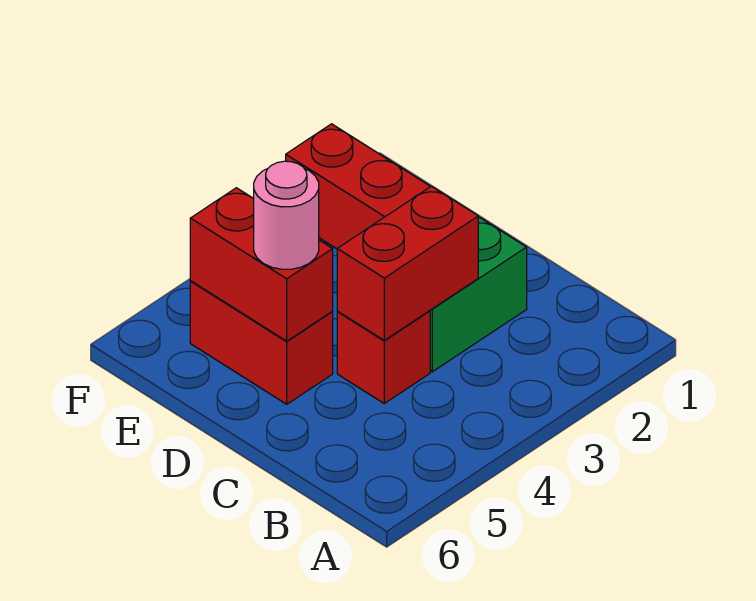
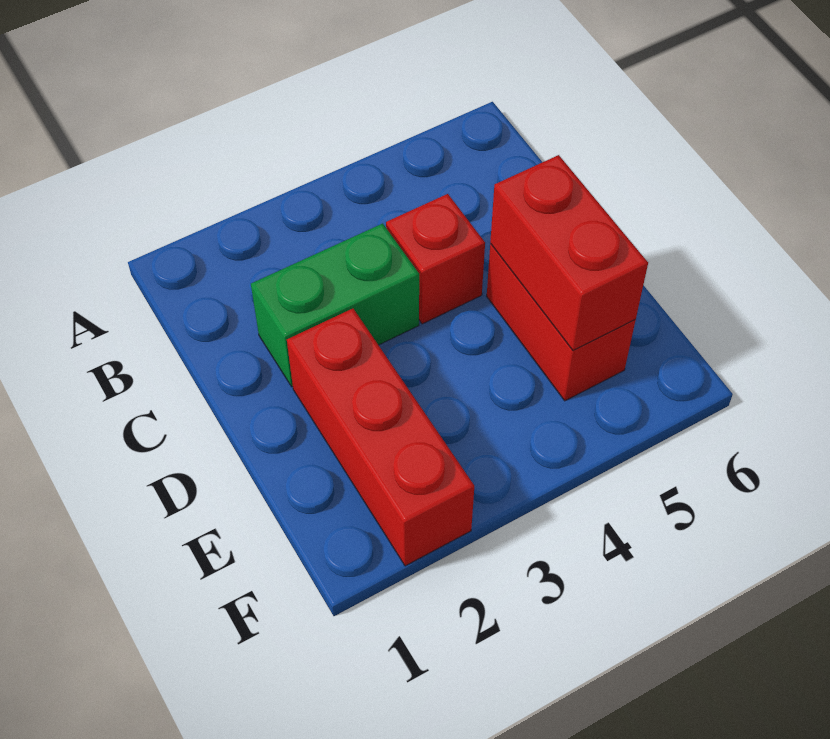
red brick C3:C4 level 2 -> none
pink round brick D5 level 3 -> none

